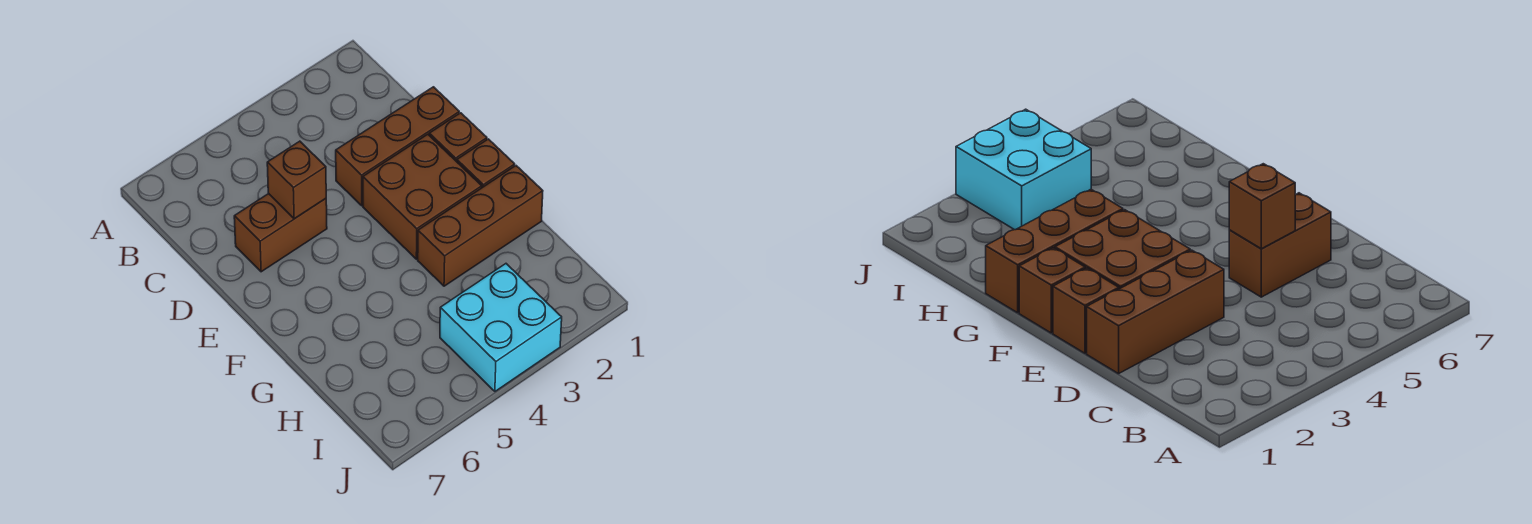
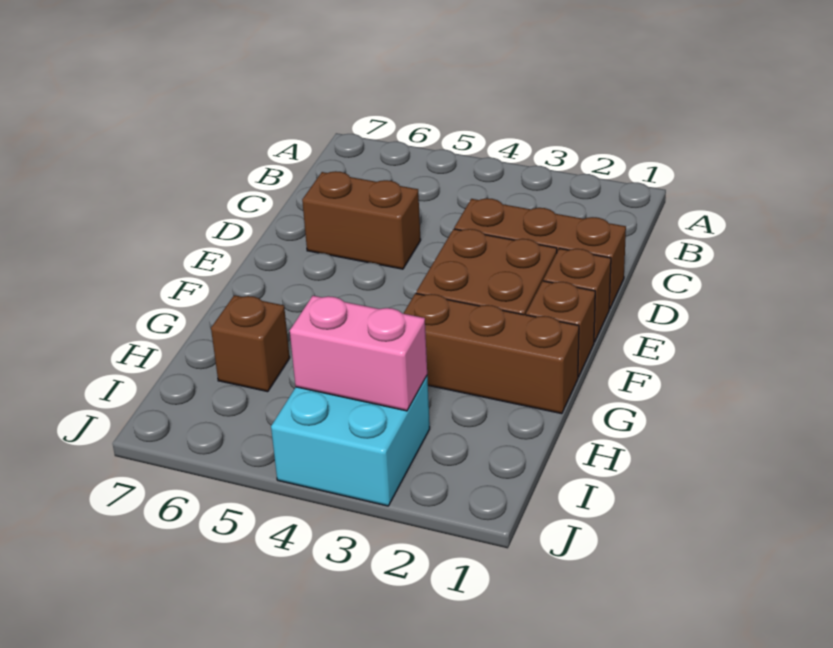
brown brick D5 level 2 -> brown brick H6 level 1
none -> pink brick I3:I4 level 2

